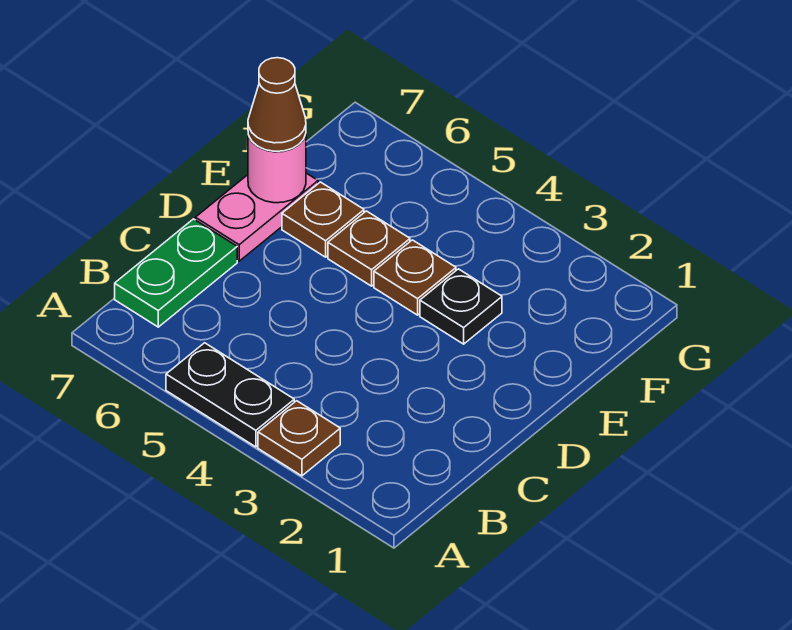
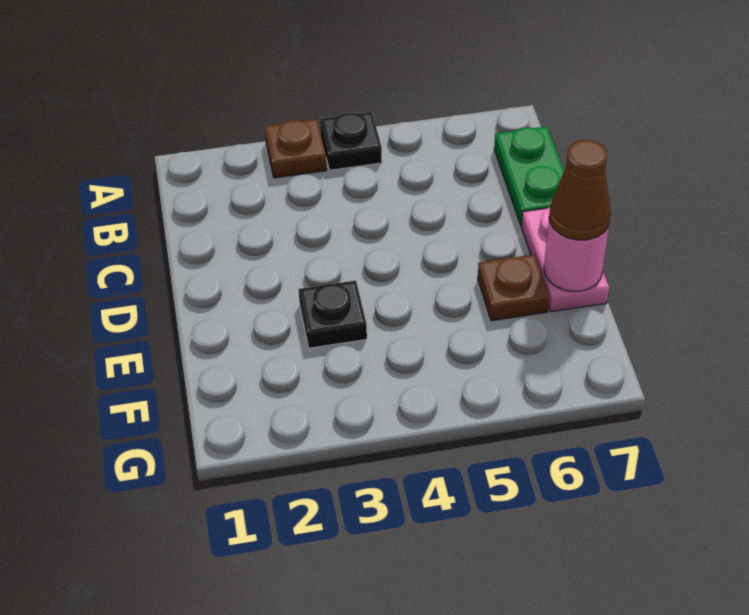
black plate A4:A5 level 1 -> black plate A4 level 1
brown plate E4 level 1 -> none
brown plate E5 level 1 -> none

